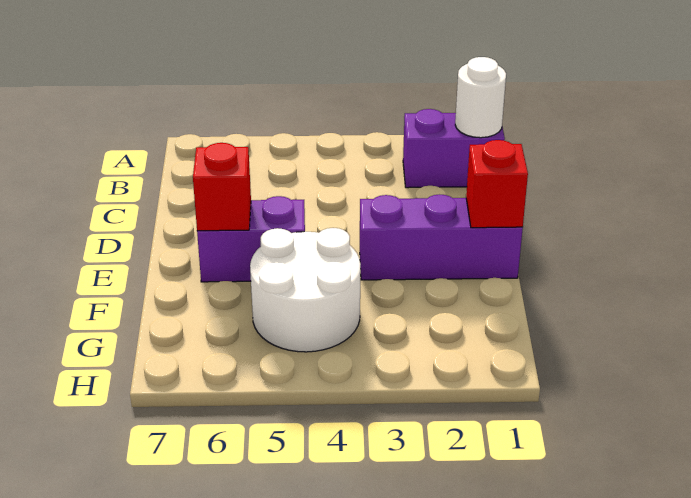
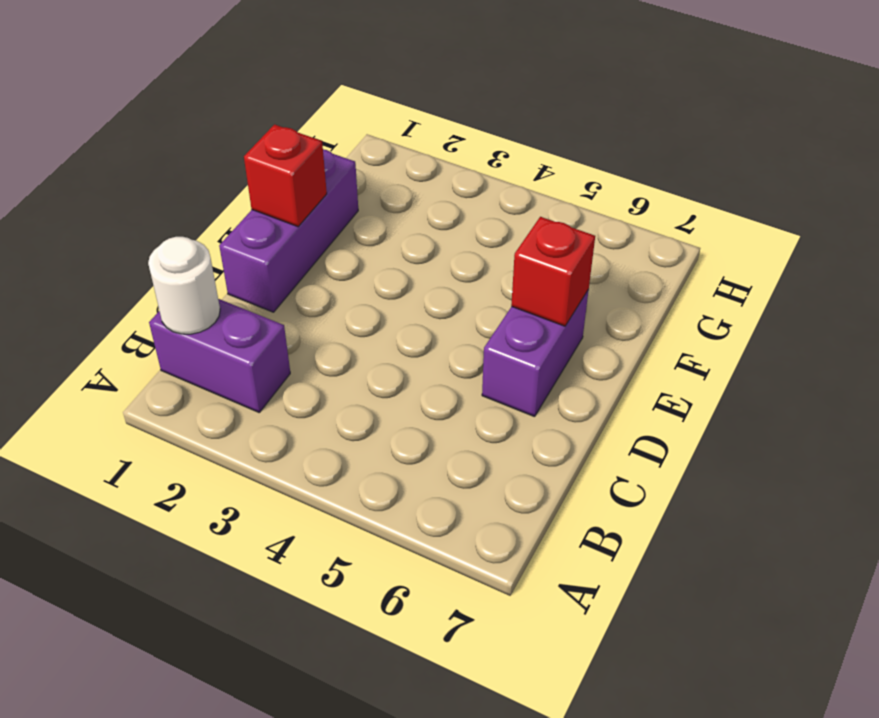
purple brick E1:E3 level 1 -> purple brick D1:F1 level 1
purple brick E5:E6 level 1 -> purple brick D6:E6 level 1
white round brick F4:G5 level 1 -> none

